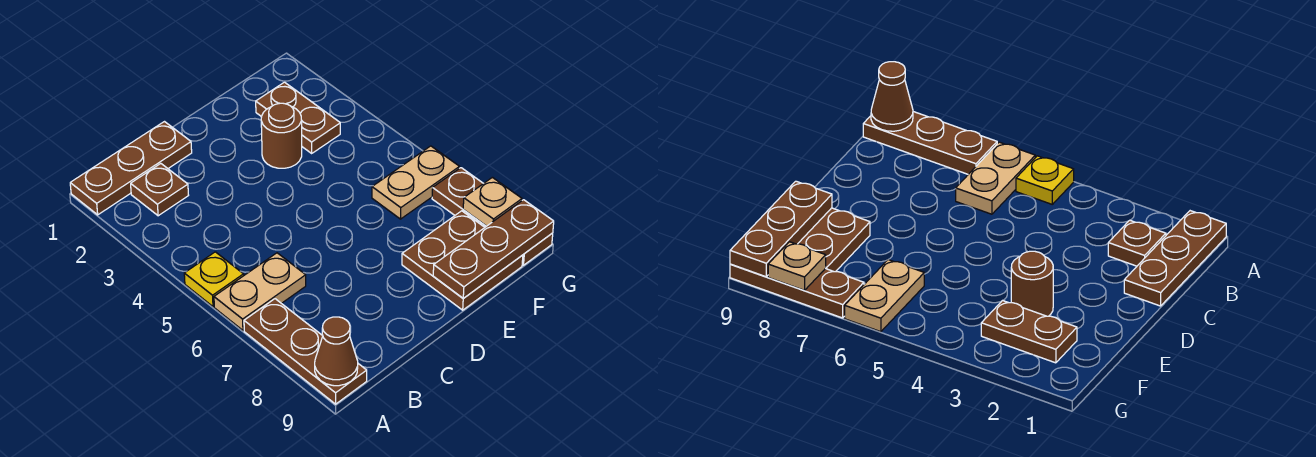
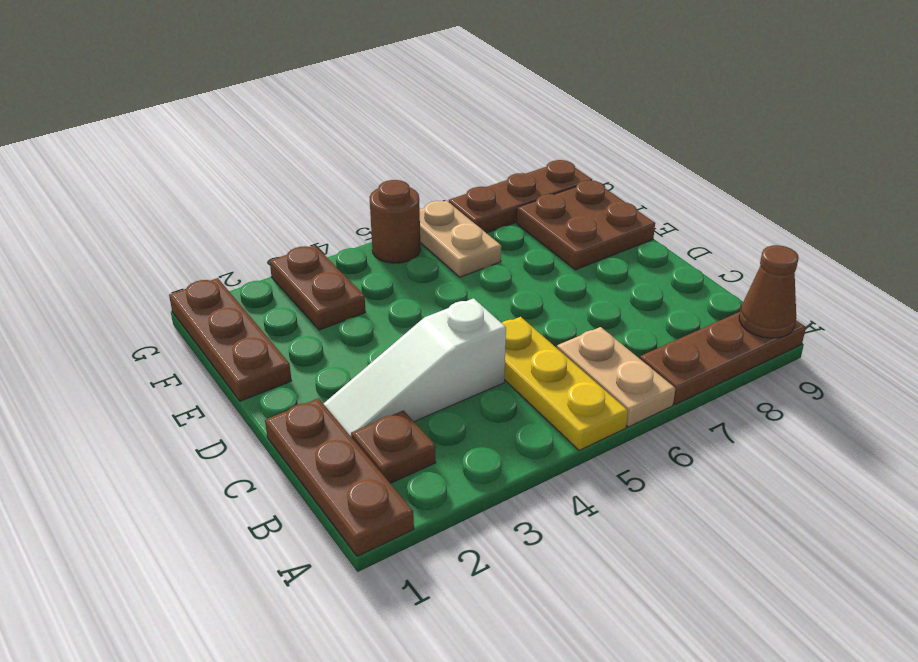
yellow plate A5 level 1 -> yellow plate A5:C5 level 1
none -> white slope C2:C4 level 1 top 4
brown round brick E3 level 1 -> brown round brick G5 level 1
brown plate E9:G9 level 2 -> brown plate E1:G1 level 1
brown plate F2:F3 level 1 -> brown plate F3:G3 level 1
tan plate G8 level 2 -> none

